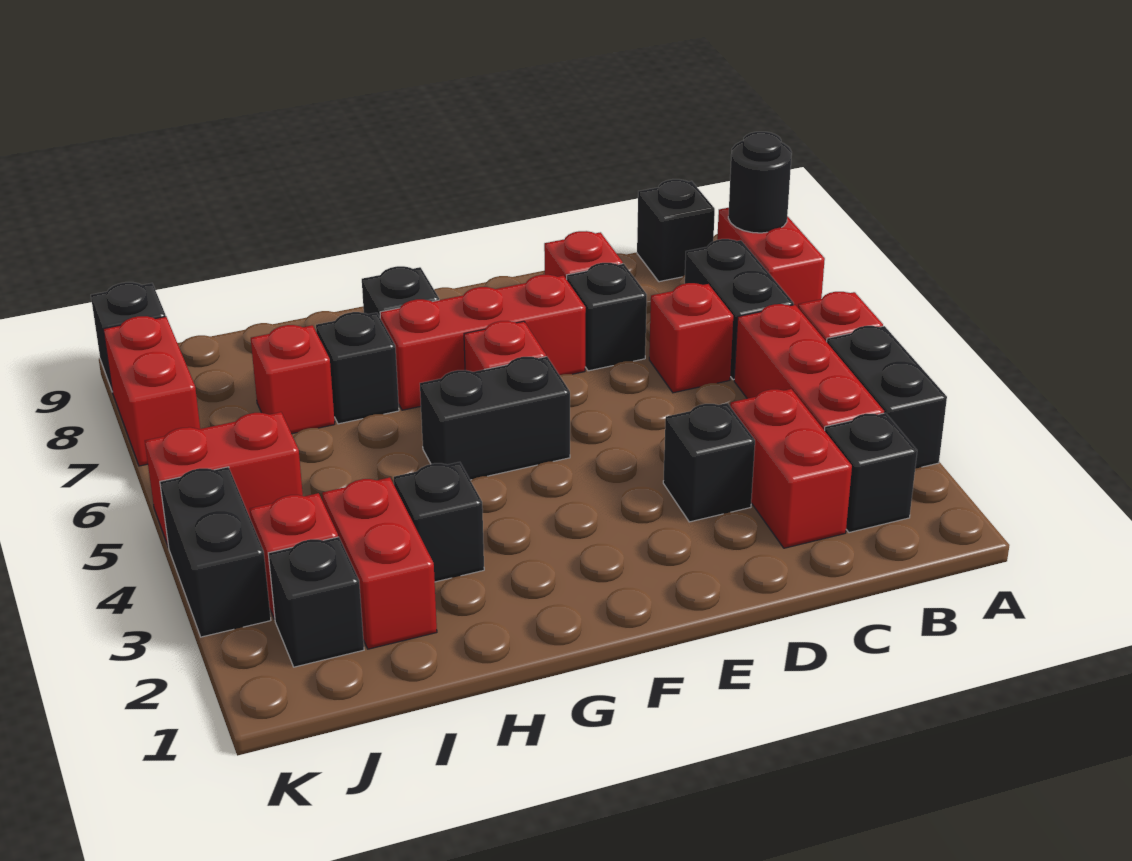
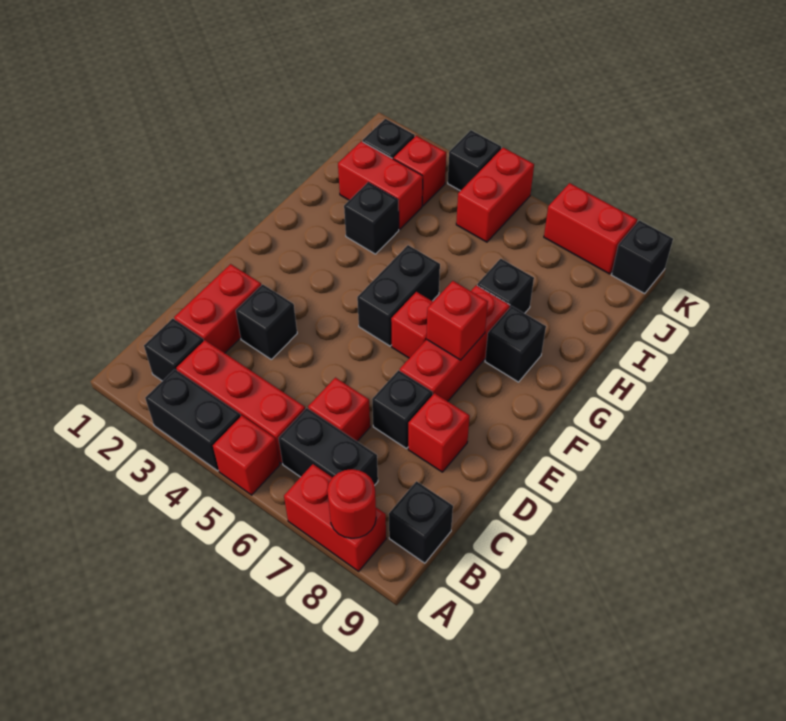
black round brick A8 level 2 -> red round brick A8 level 2
red brick C2:C3 level 1 -> red brick C2:D2 level 1
red brick I7 level 1 -> red brick F7 level 2
black brick K3:K4 level 1 -> black brick K4 level 1

